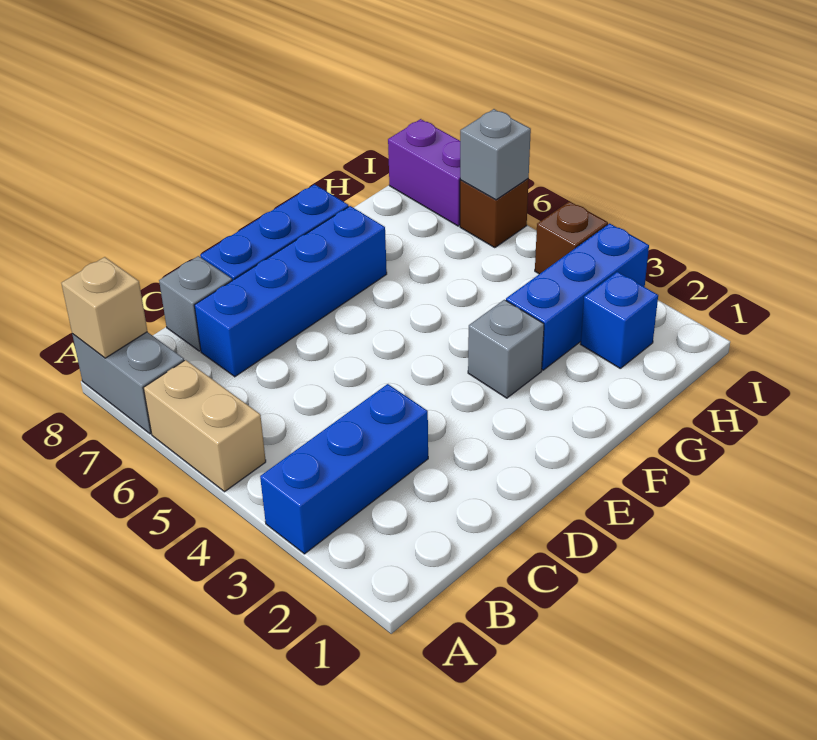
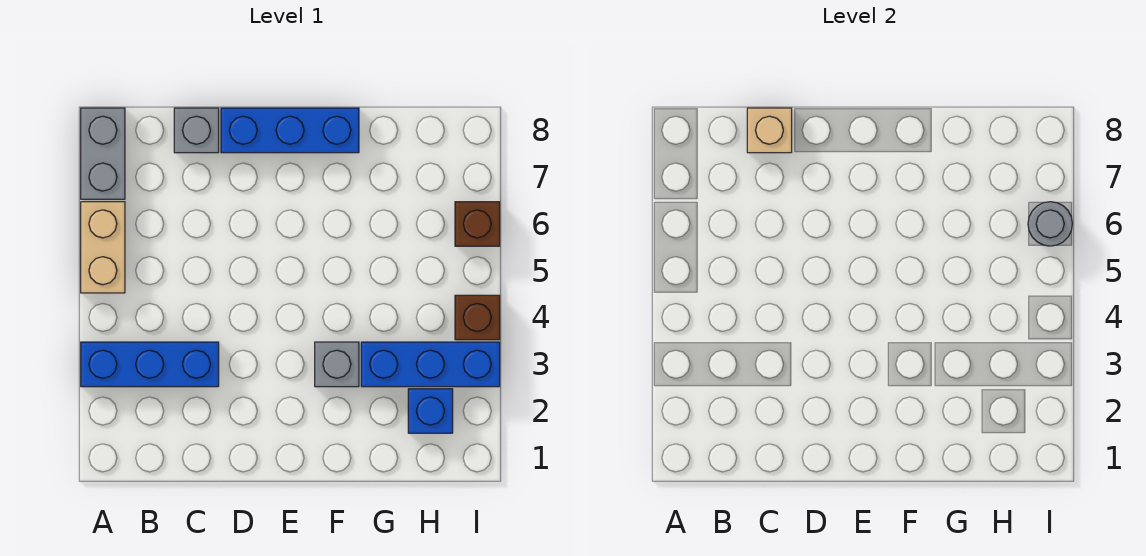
tan brick A8 level 2 -> tan brick C8 level 2
blue brick C7:F7 level 1 -> none
grey brick I6 level 2 -> grey round brick I6 level 2
purple brick I7:I8 level 1 -> none

